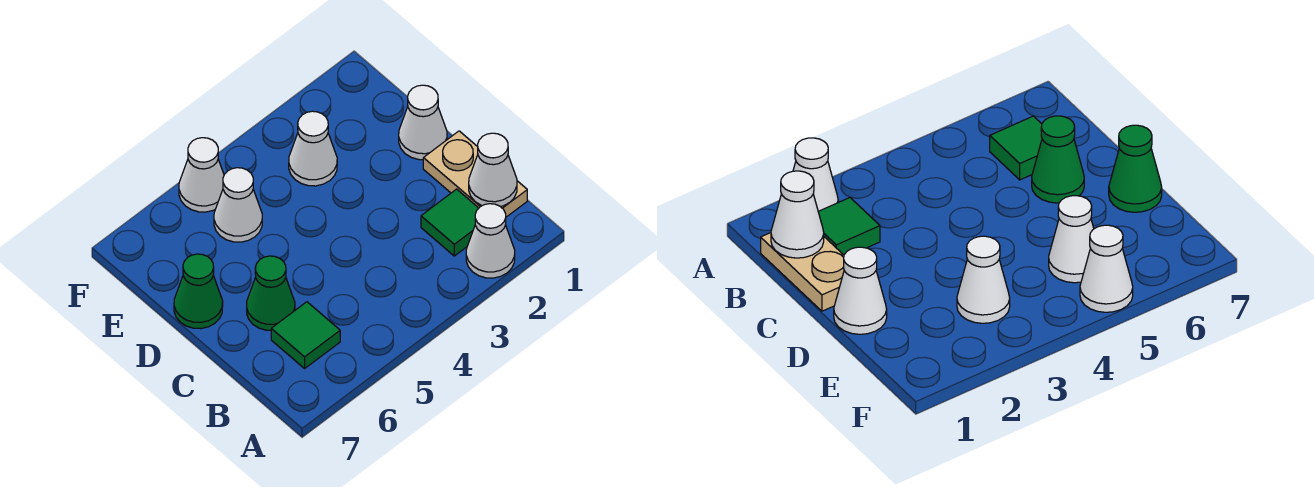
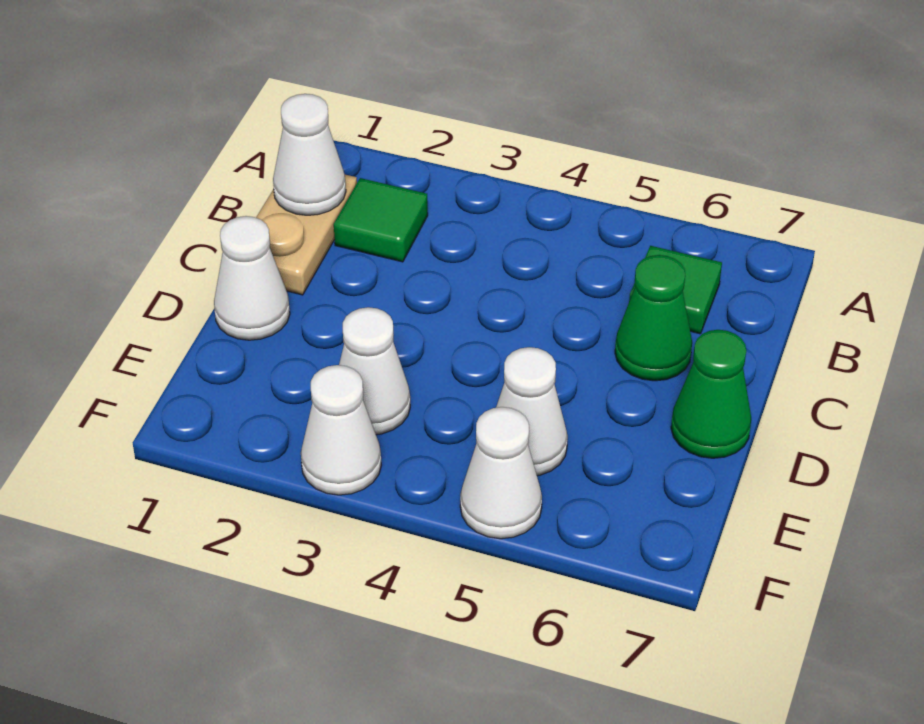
white cone A2 level 1 -> white cone F3 level 1

